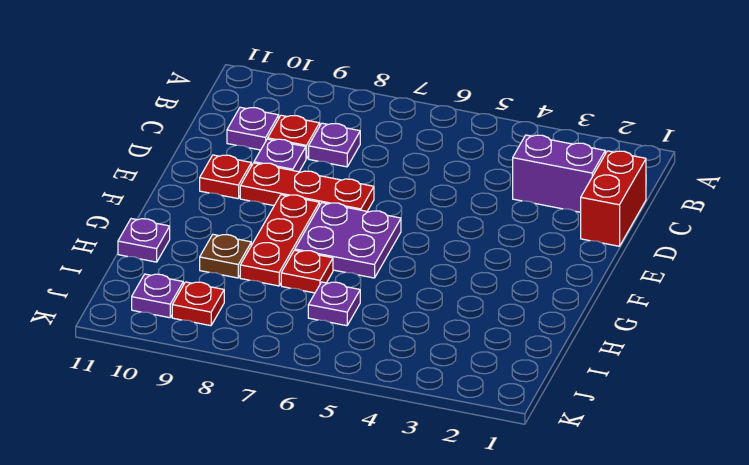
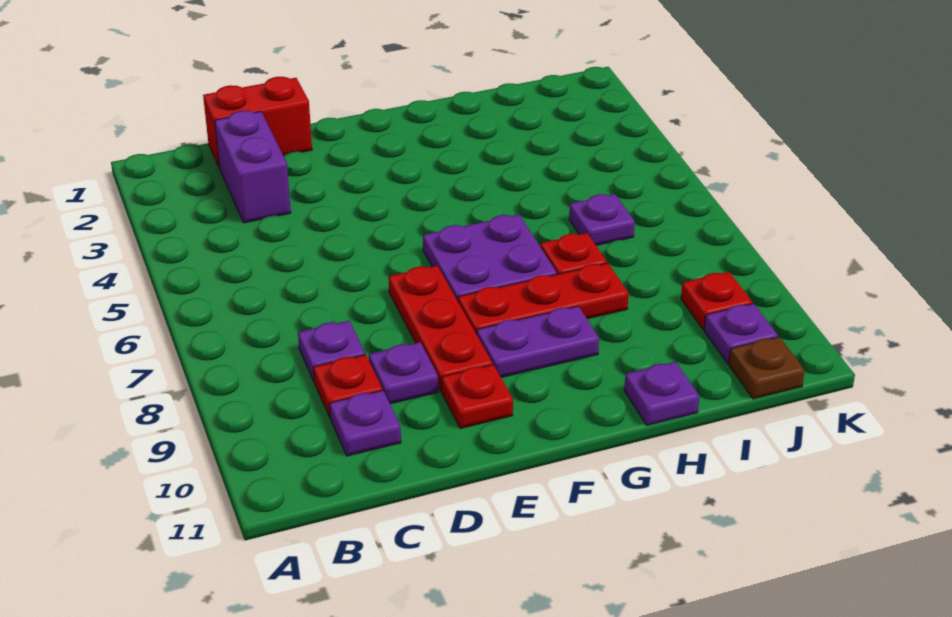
none -> purple plate F9:G9 level 1
brown plate H9 level 1 -> brown plate J11 level 1

